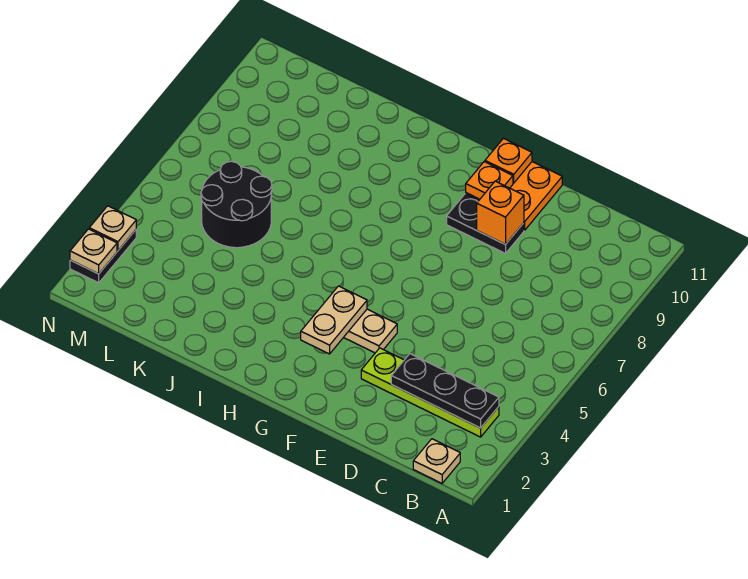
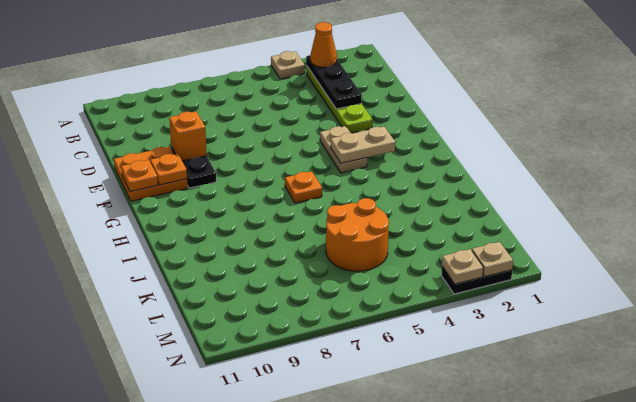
tan plate B1 level 1 -> tan plate A4 level 1
none -> orange cone B3 level 3
none -> orange plate H6 level 1
black round brick K5:L6 level 1 -> orange round brick K5:L6 level 1

